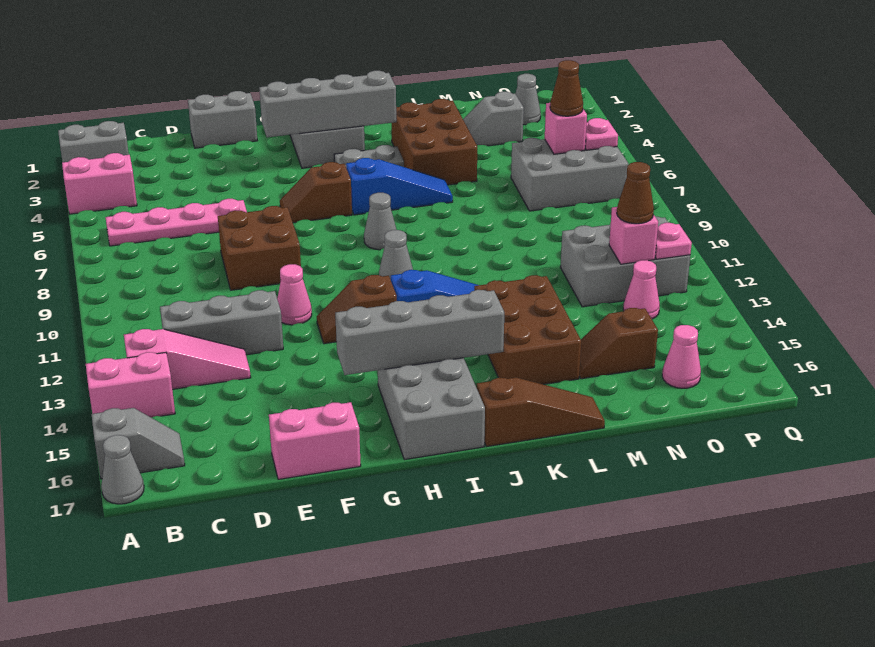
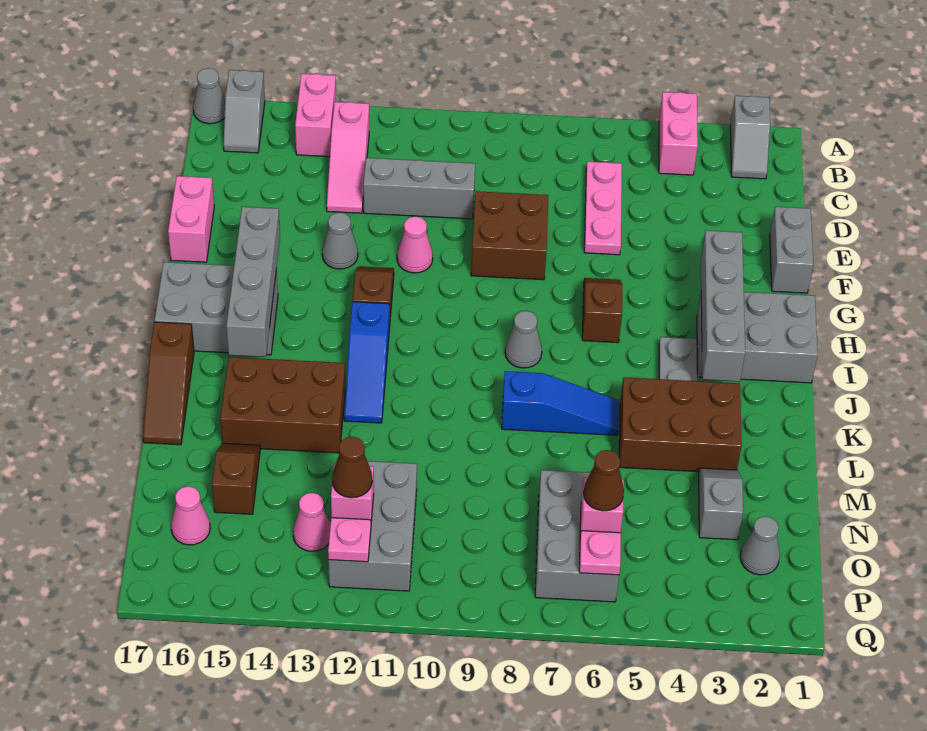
grey brick A2:B2 level 1 -> grey slope A2:B2 level 1 top A
pink plate B6:E6 level 1 -> pink plate C6:E6 level 1
grey brick C12:E12 level 1 -> grey brick D10:D12 level 1
blue slope I6:K6 level 1 top I -> blue slope K6:K8 level 1 top 8
grey cone I10 level 1 -> grey cone F13 level 1

